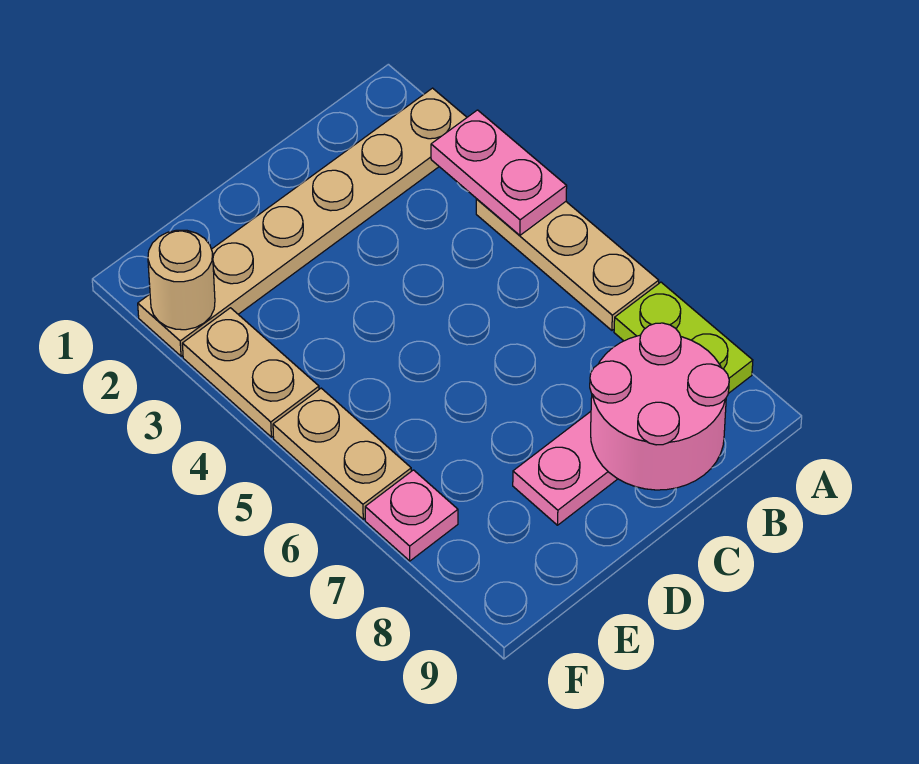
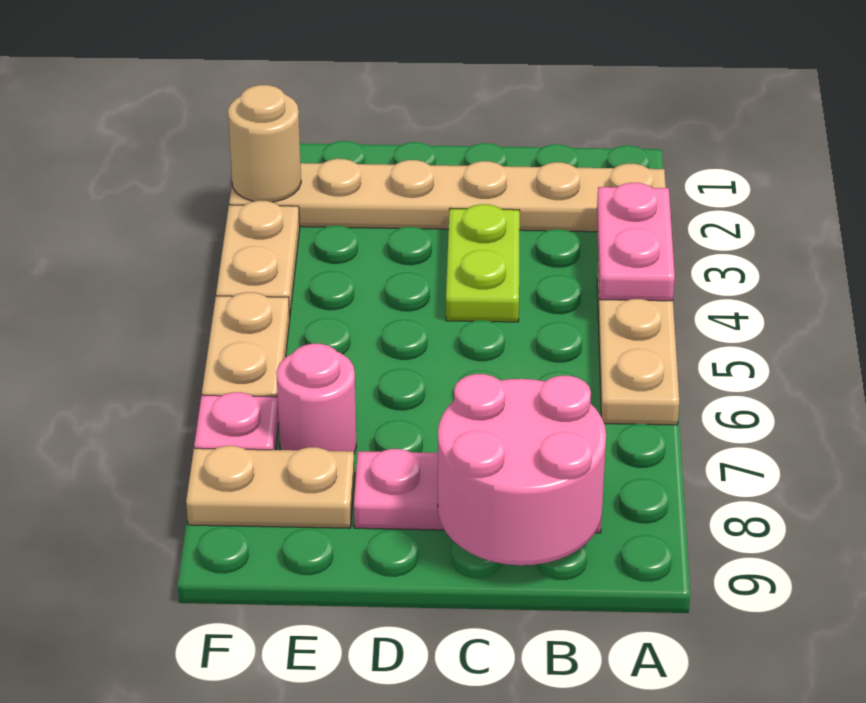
lime plate A7:A8 level 1 -> lime plate C3:C4 level 1
none -> pink round brick E7 level 1
none -> tan plate E8:F8 level 1

